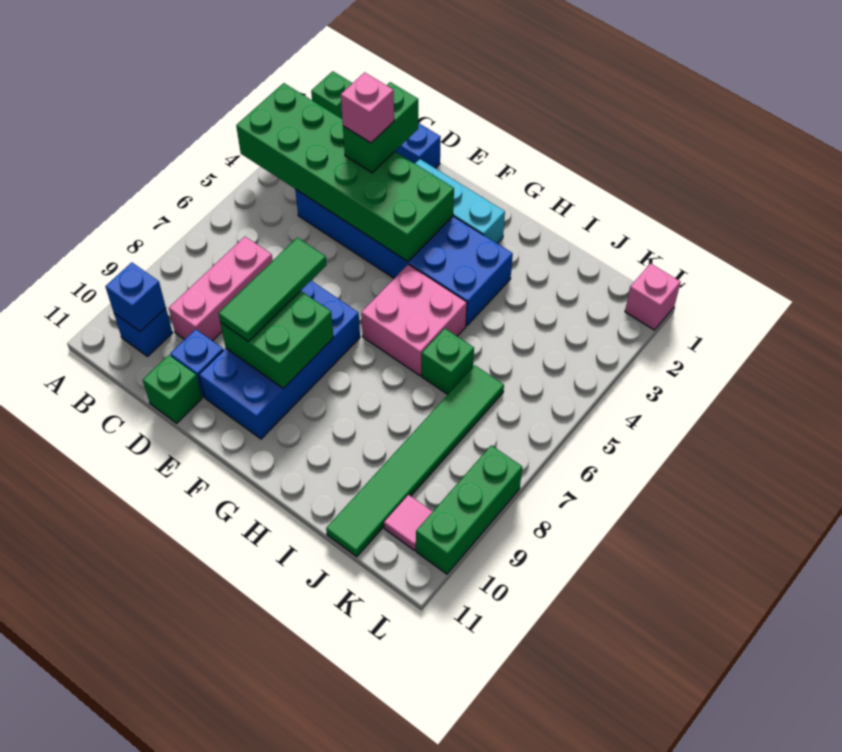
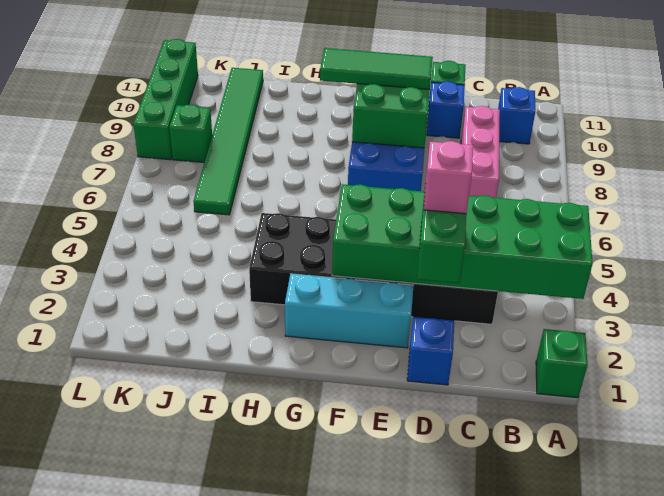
blue brick B10 level 2 -> none
blue brick C3:H4 level 1 -> black brick C3:H4 level 1
green tile E7:E9 level 3 -> green tile E9:G9 level 3
pink brick G5:H6 level 1 -> none
green brick I6 level 1 -> green brick K8 level 1
pink tile K10 level 1 -> none
pink brick L1 level 1 -> none
green brick L8:L10 level 1 -> green brick L8:L11 level 1

